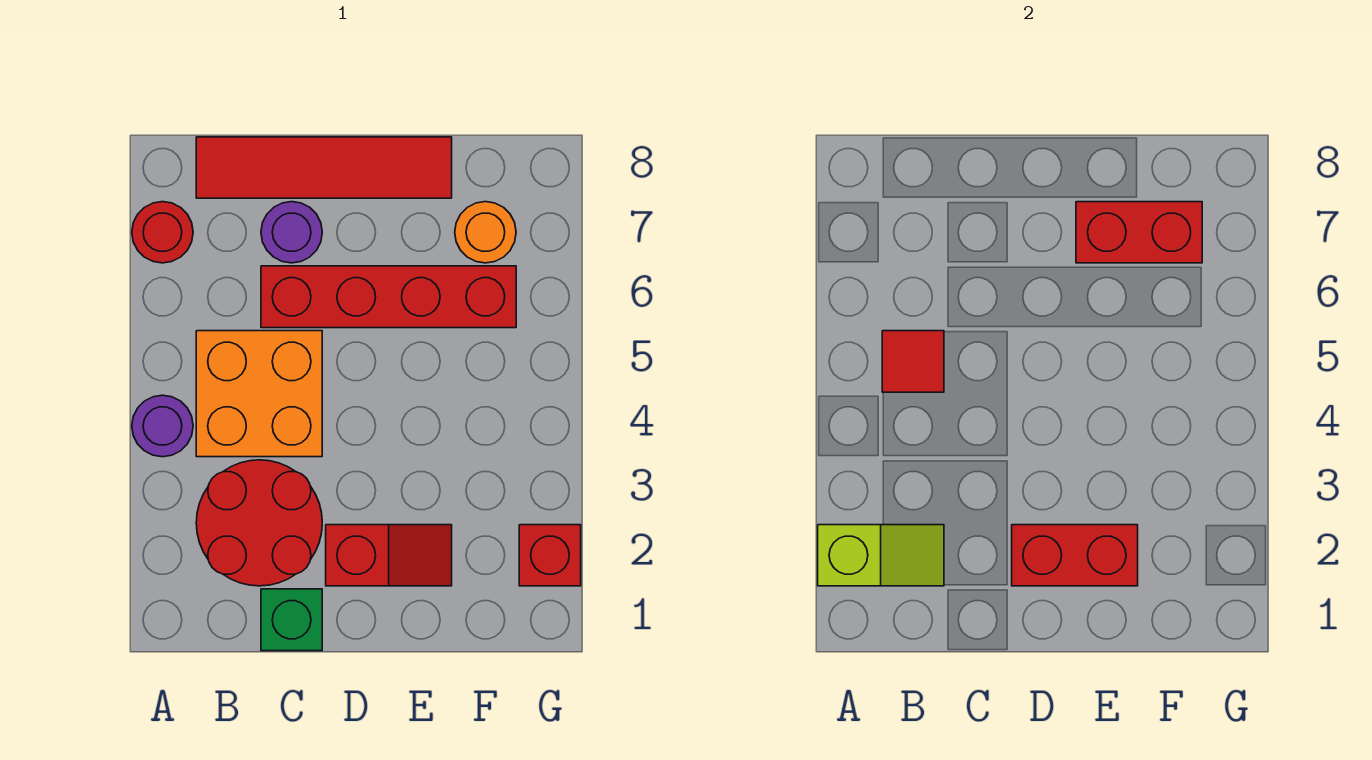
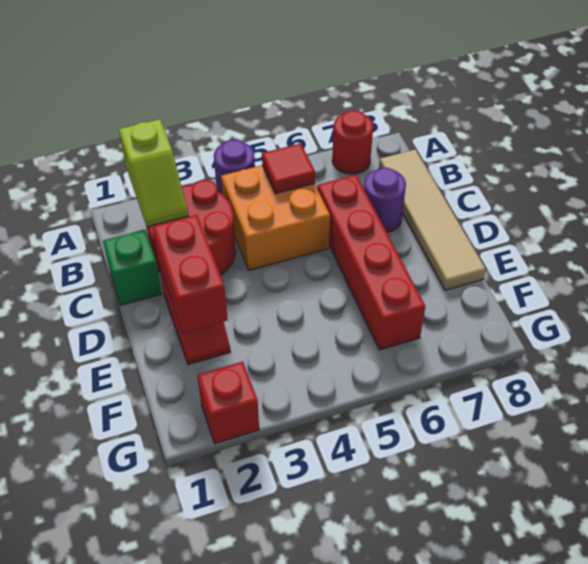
red tile B8:E8 level 1 -> tan tile B8:E8 level 1
red brick E7:F7 level 2 -> none
orange round brick F7 level 1 -> none

